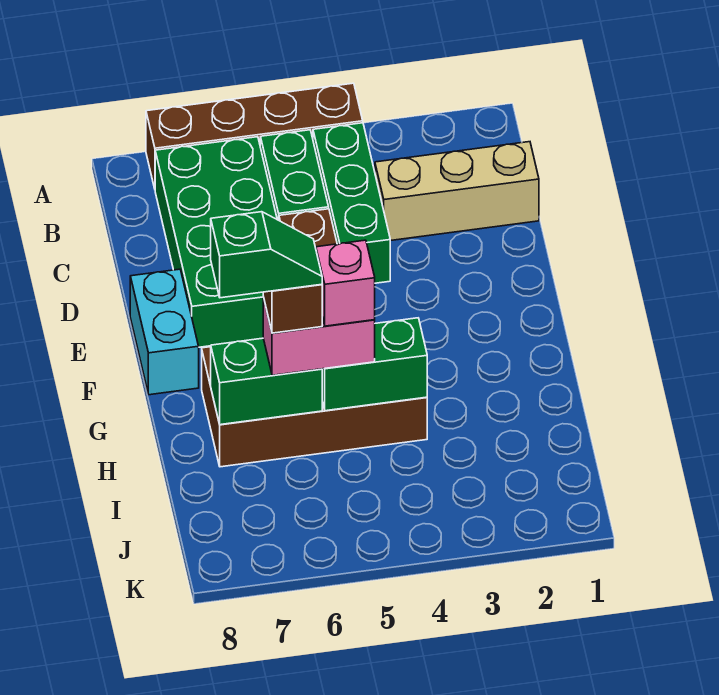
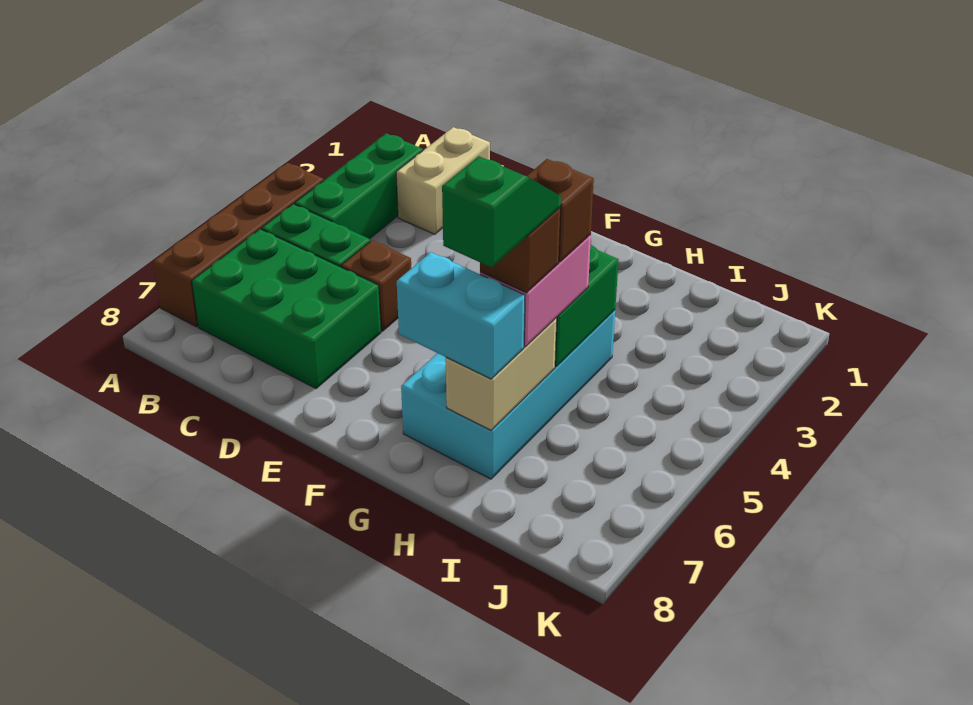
green brick B4:D4 level 1 -> green brick B2:B4 level 1
green brick B6:E7 level 1 -> green brick B6:D7 level 1
tan brick C1:C3 level 1 -> tan brick C1:C2 level 1
cyan brick E8:F8 level 1 -> cyan brick G7:H7 level 3
brown brick G4:H7 level 1 -> cyan brick G4:H7 level 1
pink brick H5 level 4 -> brown brick H5 level 4
green brick H6:H7 level 2 -> tan brick H6:H7 level 2

